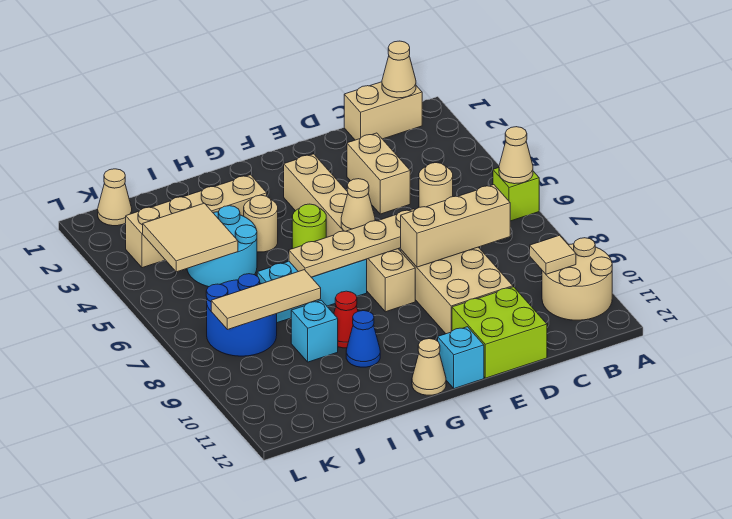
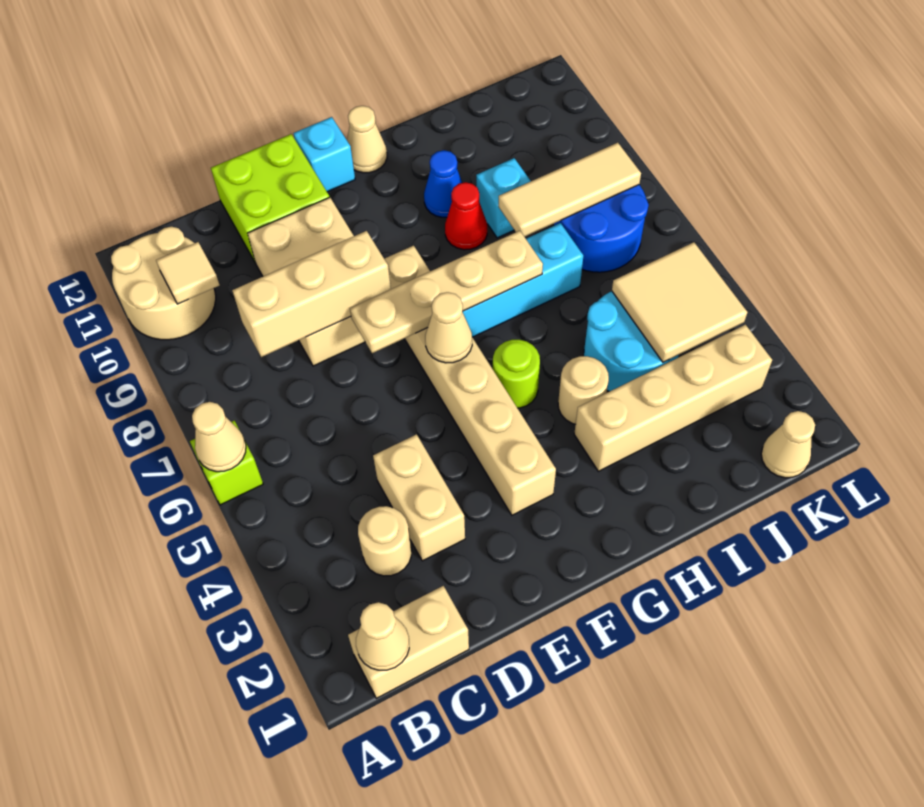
tan round brick C5 level 1 -> tan round brick C3 level 1

